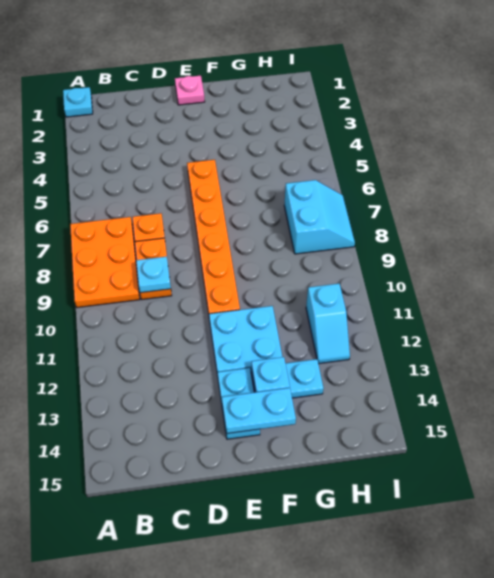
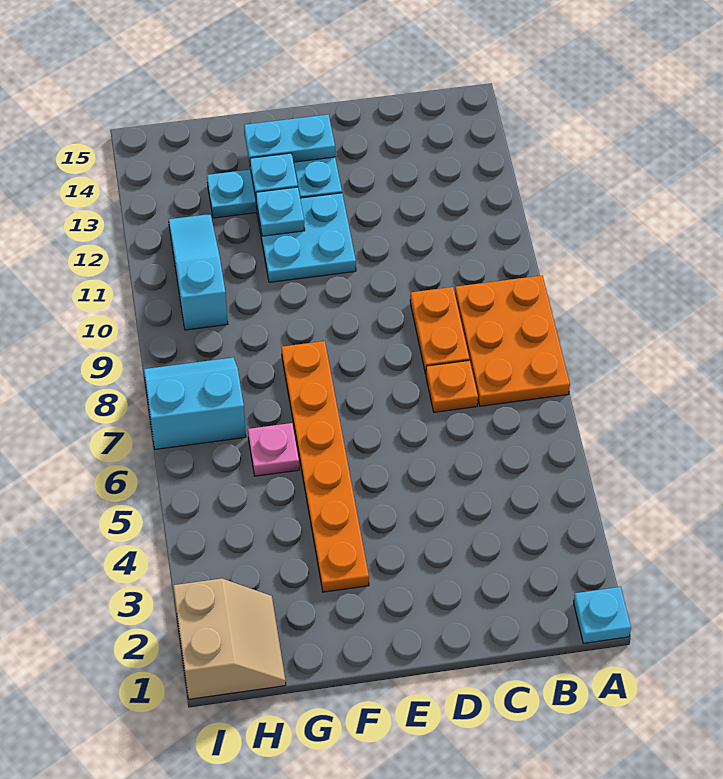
cyan plate C9 level 2 -> cyan plate F12 level 2
pink plate E1 level 1 -> pink plate G6 level 1
orange plate E5:E10 level 1 -> orange plate F3:F8 level 1
none -> tan slope H1:I2 level 1 top I
cyan slope H7:I8 level 1 top H -> cyan slope H7:I8 level 1 top 7
cyan slope H11:H12 level 1 top 11 -> cyan slope H10:H12 level 1 top 10

